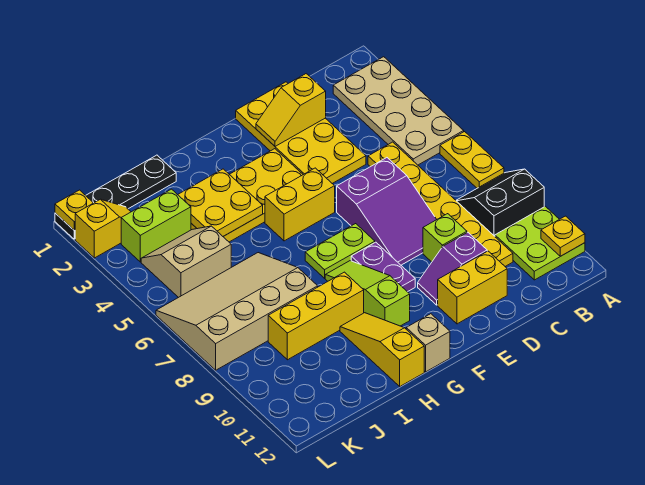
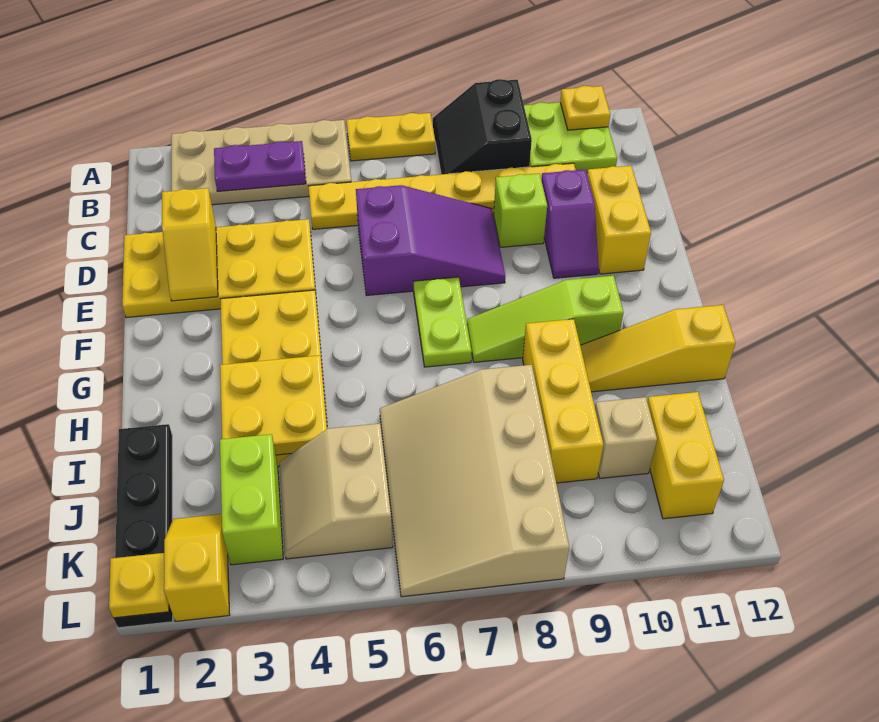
yellow brick F5:G5 level 1 -> yellow brick J11:K11 level 1
purple plate F8:F9 level 1 -> purple plate B3:B4 level 2
tan brick G12 level 1 -> tan brick J10 level 1

